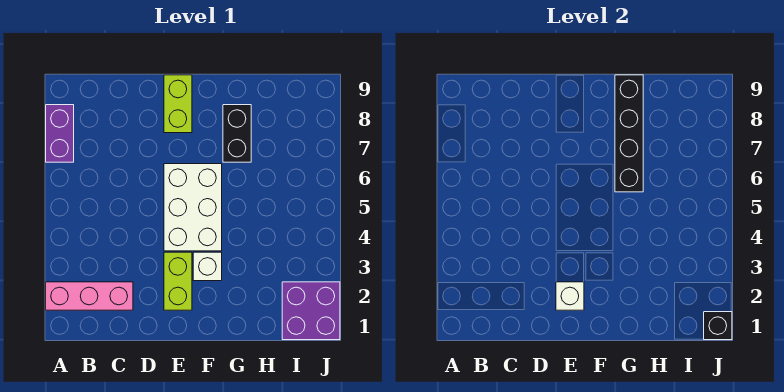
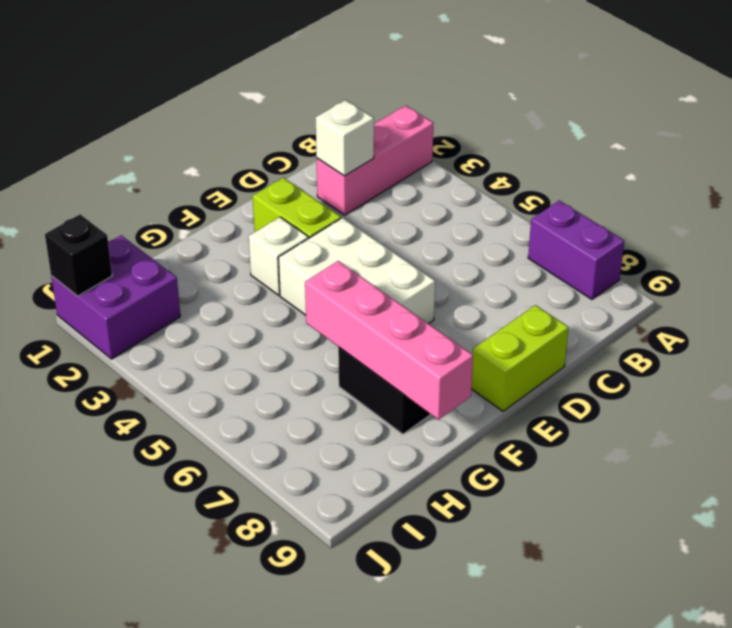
white brick E2 level 2 -> white brick C2 level 2
lime brick E8:E9 level 1 -> lime brick D9:E9 level 1
black brick G6:G9 level 2 -> pink brick G6:G9 level 2

